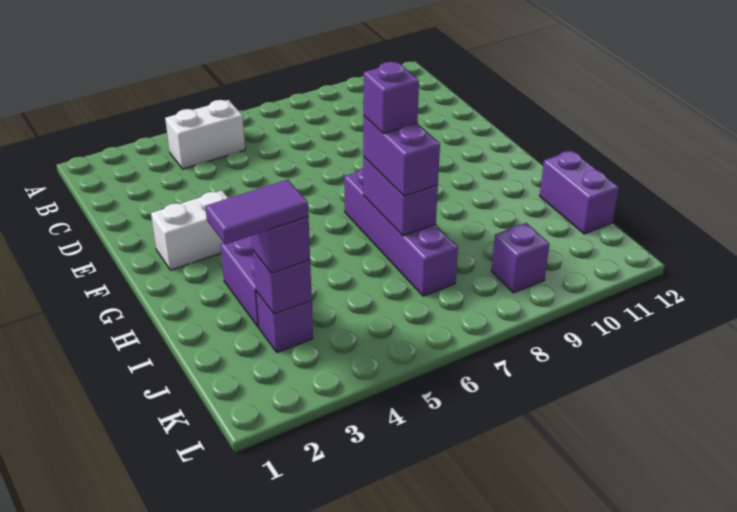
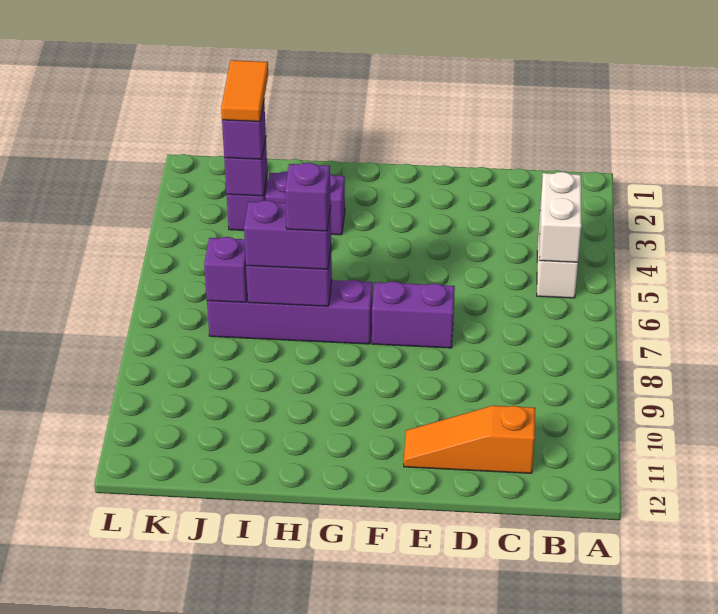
none -> orange slope C11:E11 level 1 top C
white brick F2:F3 level 1 -> white brick B4:B5 level 2
purple brick I12:J12 level 1 -> purple brick E7:F7 level 1
purple tile J2:J3 level 4 -> orange tile J2:J3 level 4
purple brick K9 level 1 -> purple brick J7 level 2

